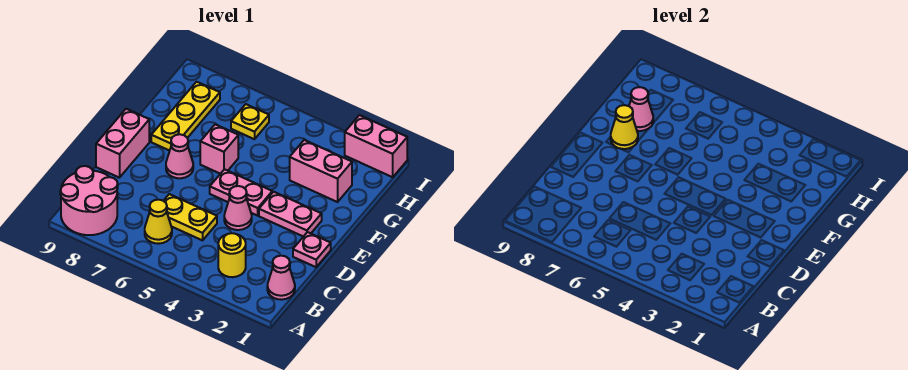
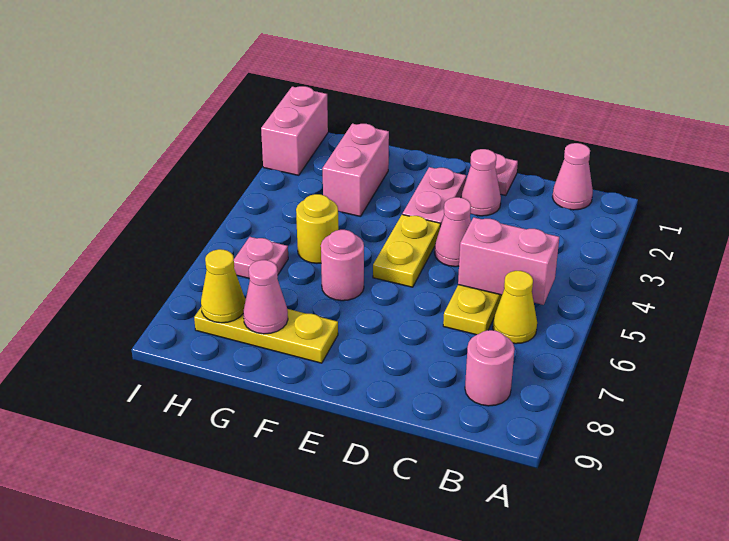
pink round brick A8:B9 level 1 -> pink round brick B8 level 1
yellow round brick B3 level 1 -> yellow round brick G5 level 1
pink brick D9:E9 level 1 -> pink brick B5:C5 level 2
pink plate E4:E5 level 1 -> yellow plate E4:E5 level 1
pink cone E7 level 1 -> pink cone D2 level 1
pink brick F6 level 1 -> pink round brick F6 level 1
yellow cone F8 level 2 -> yellow cone H8 level 2
yellow plate H6 level 1 -> pink plate H6 level 1

